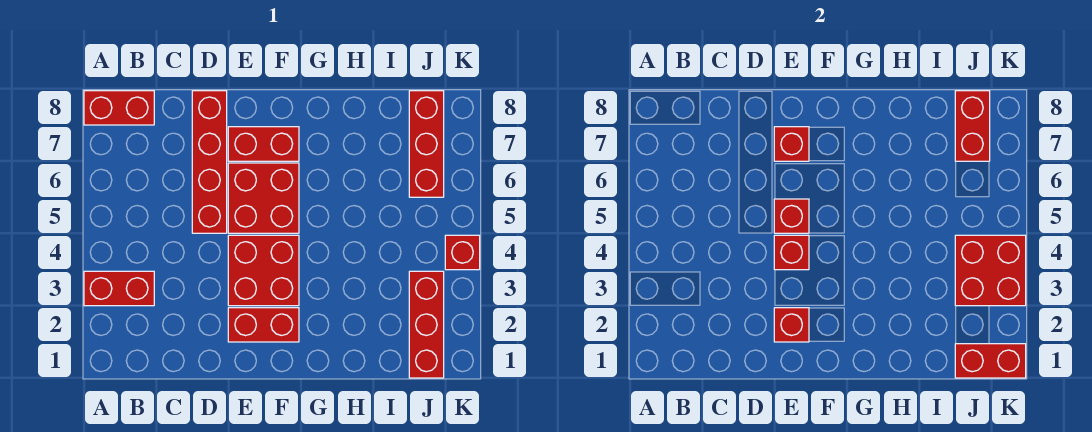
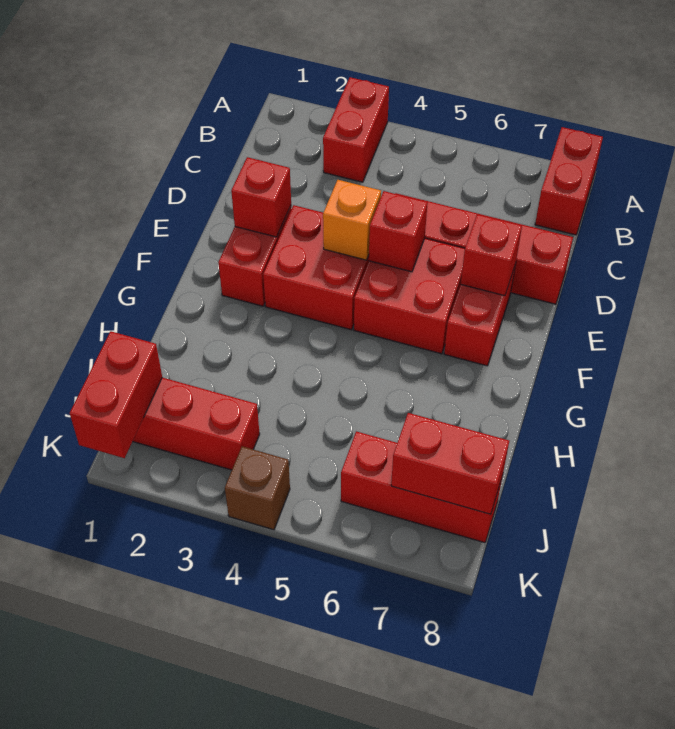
red brick E4 level 2 -> orange brick E4 level 2
red brick J3:K4 level 2 -> none
red brick K4 level 1 -> brown brick K4 level 1

